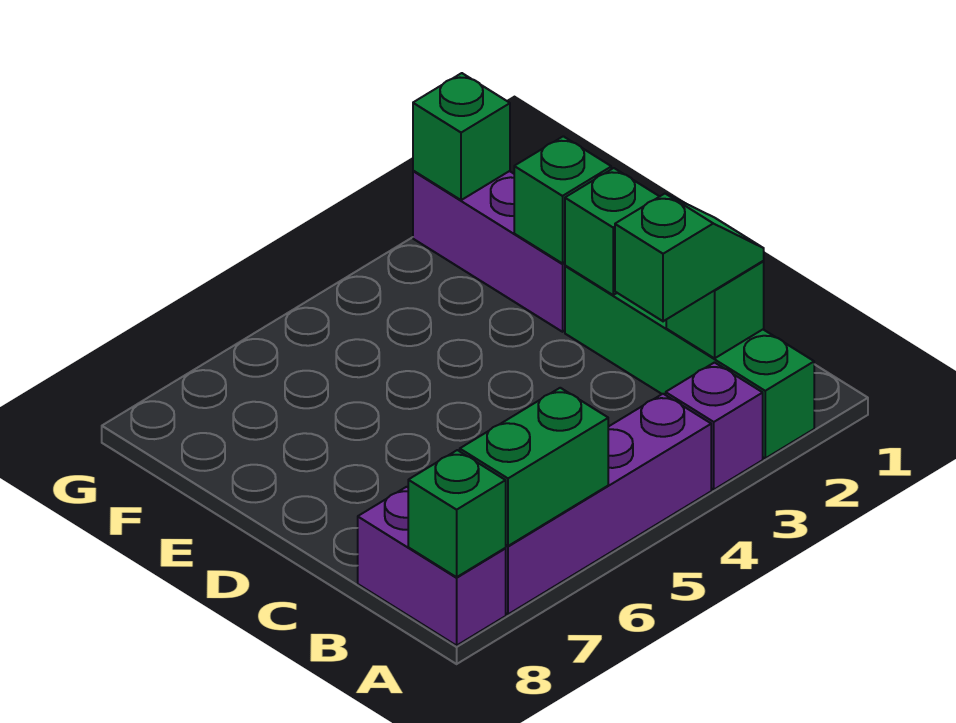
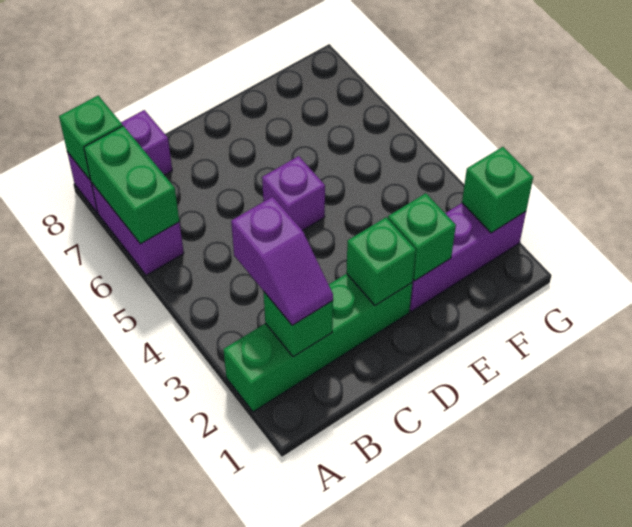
purple brick A3 level 1 -> purple brick D5 level 1
purple brick A4:A7 level 1 -> purple brick A6:A7 level 1
green slope B2:B3 level 3 top 3 -> purple slope B2:B3 level 3 top 3

